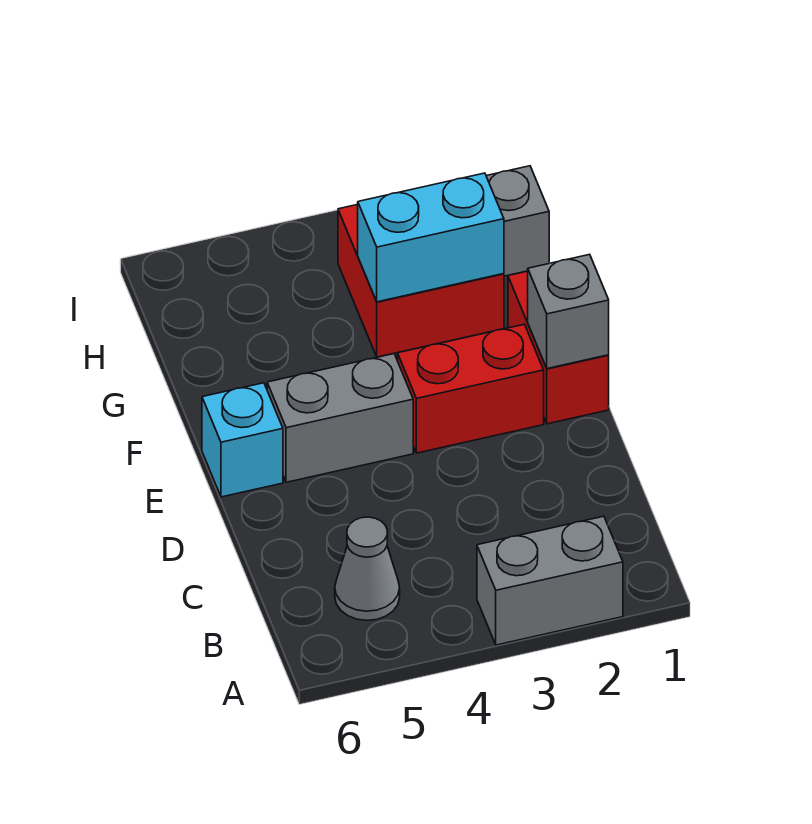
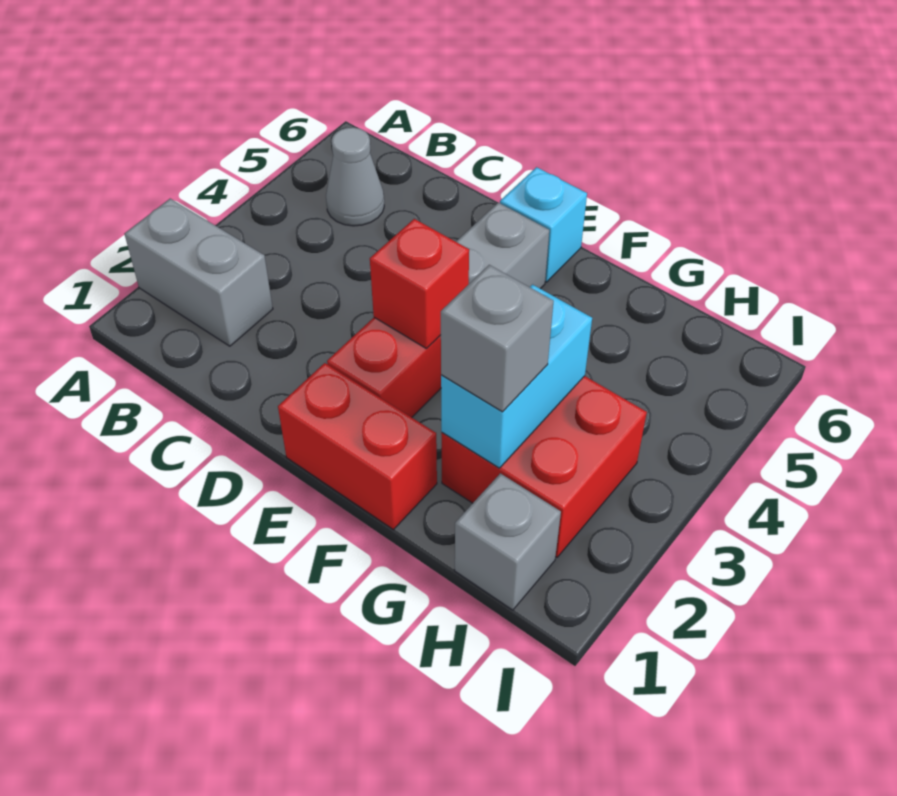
grey brick A2:A3 level 1 -> grey brick A2:B2 level 1
grey brick E1 level 2 -> grey brick G2 level 3
none -> red brick E3 level 2

